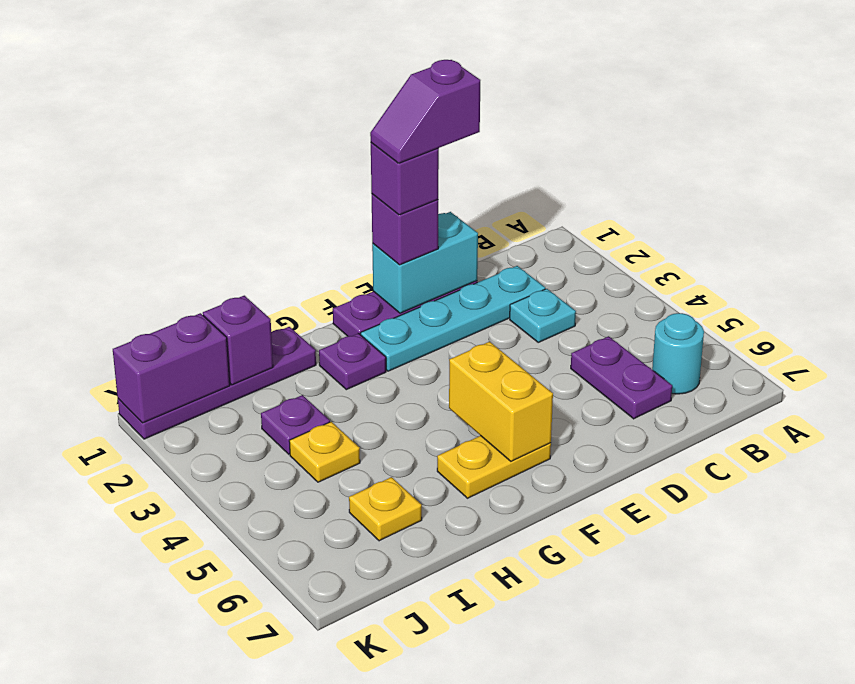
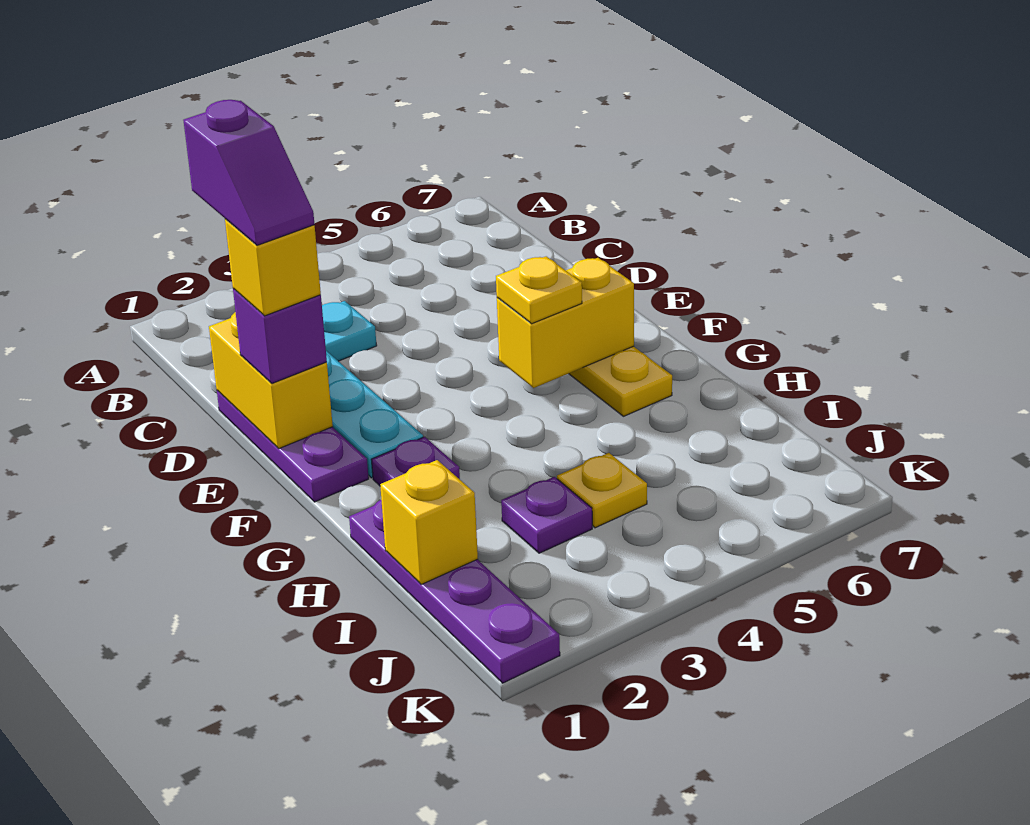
cyan round brick B6 level 1 -> none
purple plate C5:C6 level 1 -> none
cyan brick D1:E1 level 2 -> yellow brick D1:E1 level 2
purple brick E1 level 4 -> yellow brick E1 level 4
purple brick I1 level 2 -> yellow brick I1 level 2
yellow plate I6 level 1 -> yellow plate F5 level 3
purple brick J1:K1 level 2 -> none

